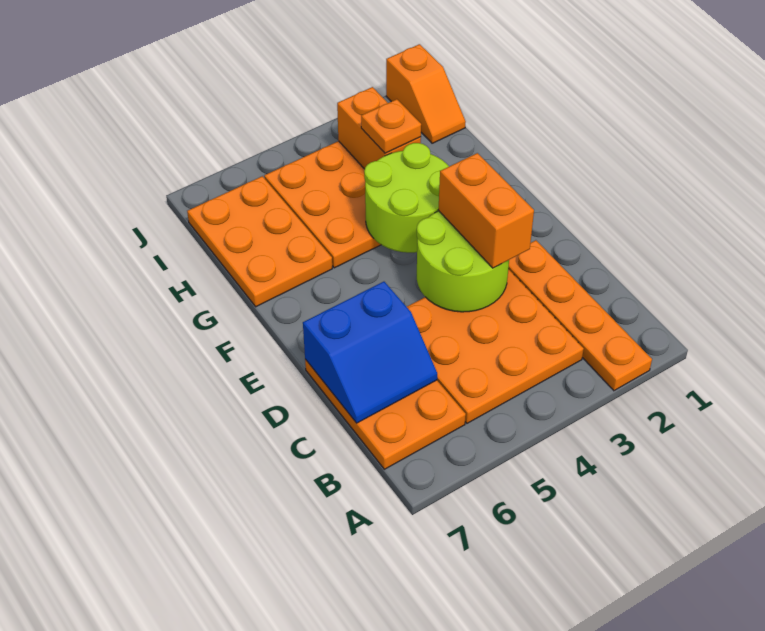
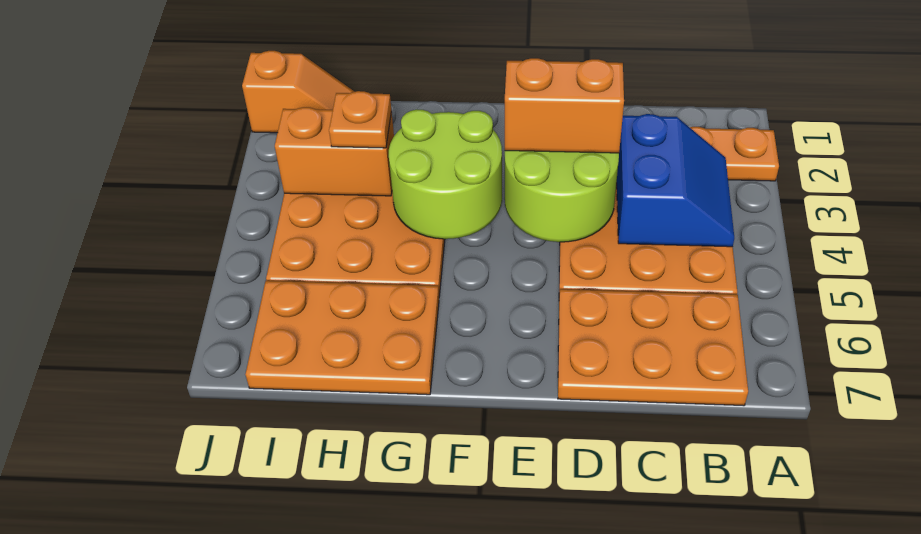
blue slope C6:D7 level 2 top D -> blue slope B3:C4 level 2 top C

